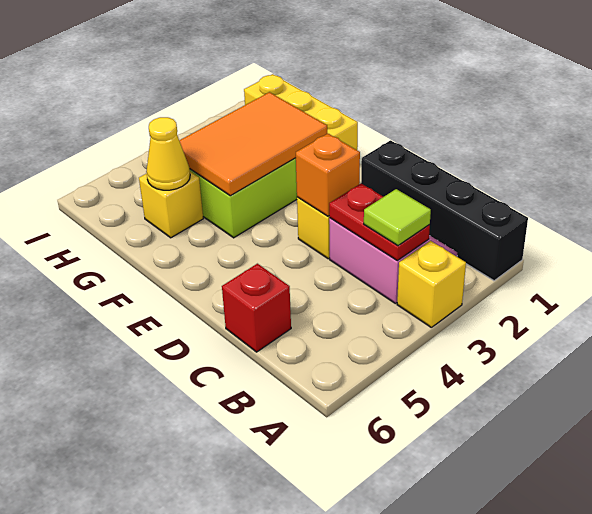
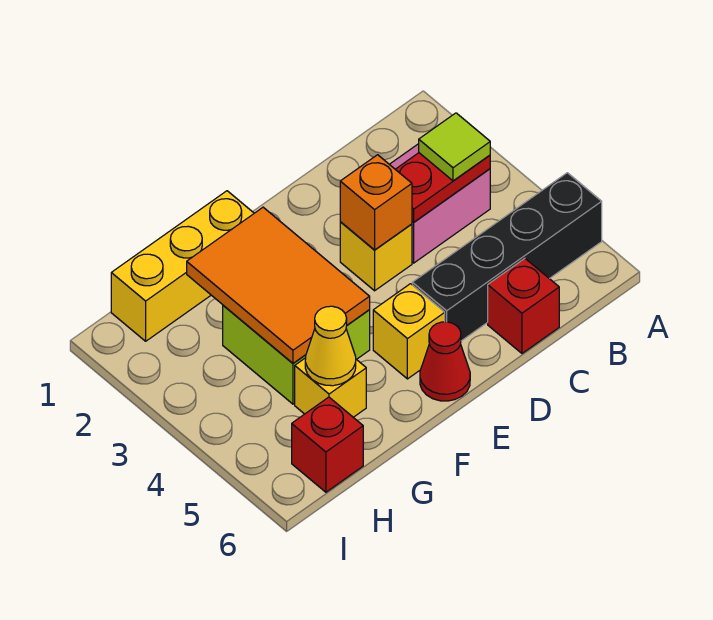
black brick A1:D1 level 1 -> black brick A5:D5 level 1
yellow brick A3 level 1 -> yellow brick E5 level 1
none -> red cone E6 level 1
none -> red brick H6 level 1

